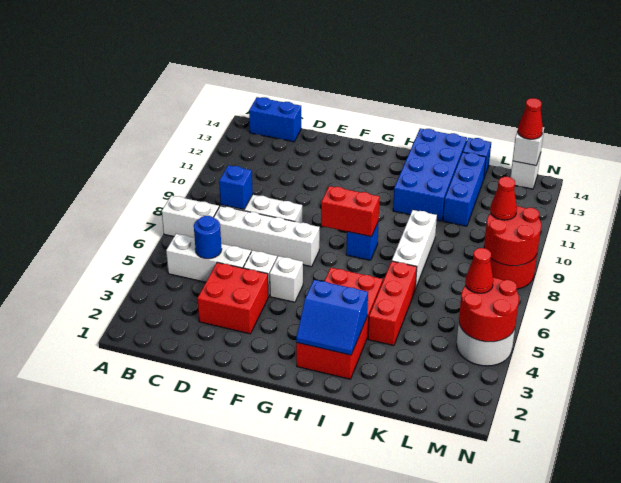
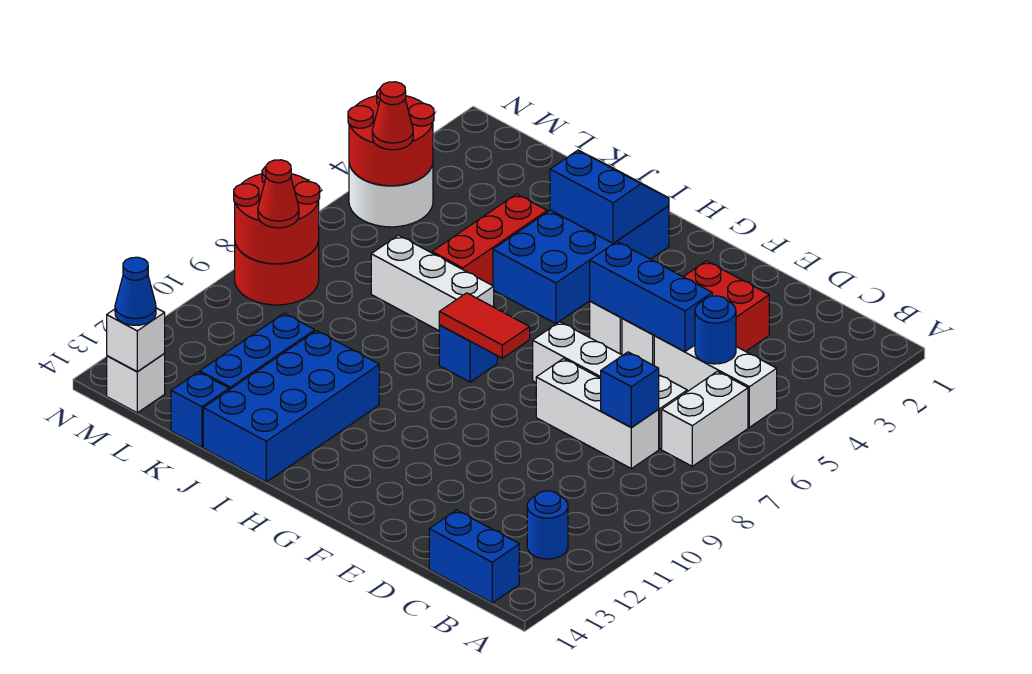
white brick A7:B7 level 1 -> white brick B6:B7 level 1
none -> blue round brick B12 level 1
none -> blue brick D5:F5 level 2
red brick G8:H8 level 2 -> red tile G8:H8 level 2
red brick H2:I5 level 1 -> blue brick H2:I5 level 1
white brick J7:J9 level 1 -> white brick I7:K7 level 1
red cone M14 level 3 -> blue cone M14 level 3

